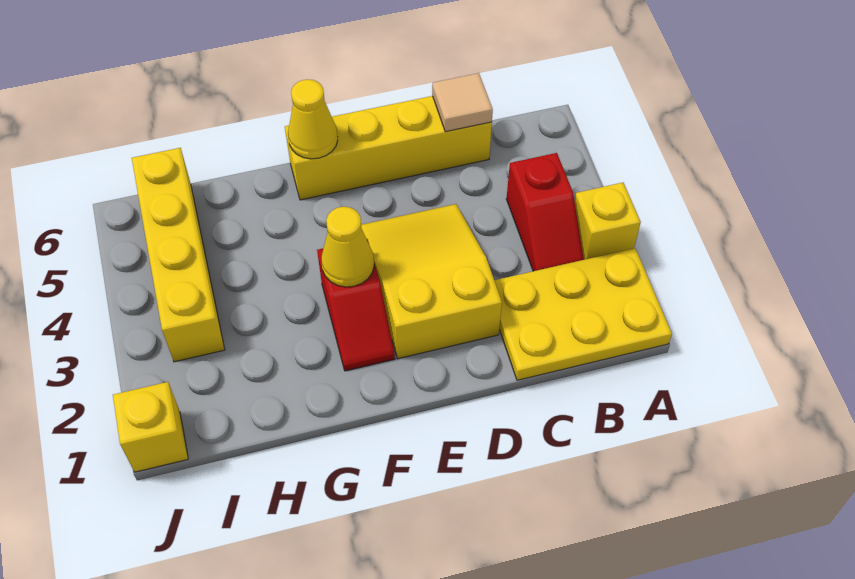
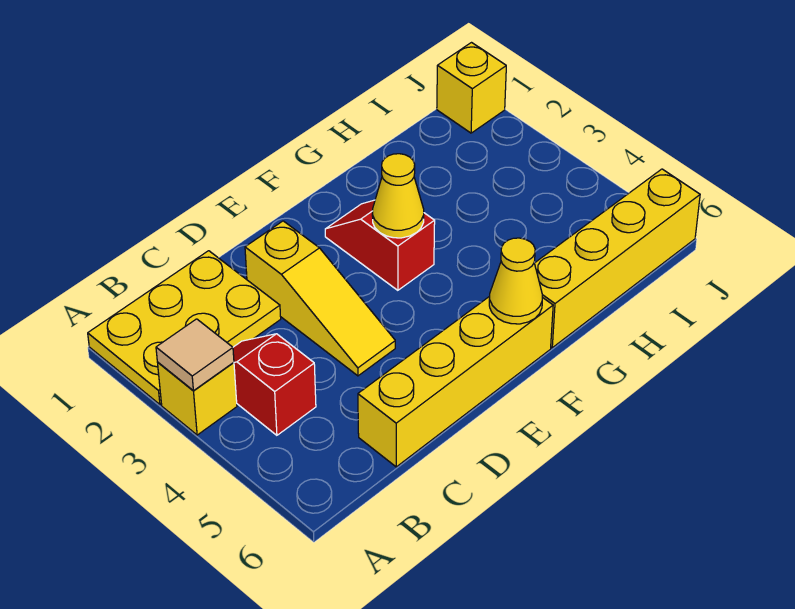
tan tile C6 level 2 -> tan tile A3 level 2
yellow slope D2:E4 level 1 top 2 -> yellow slope D2:D4 level 1 top 2
yellow brick I3:I6 level 1 -> yellow brick G6:J6 level 1

